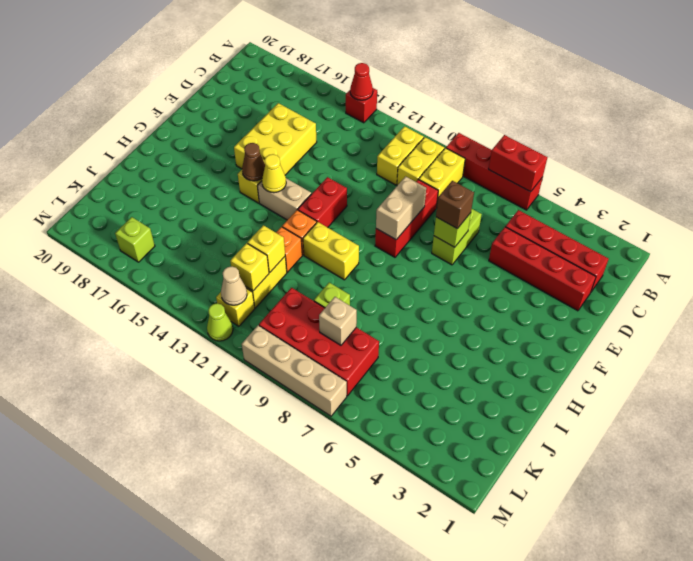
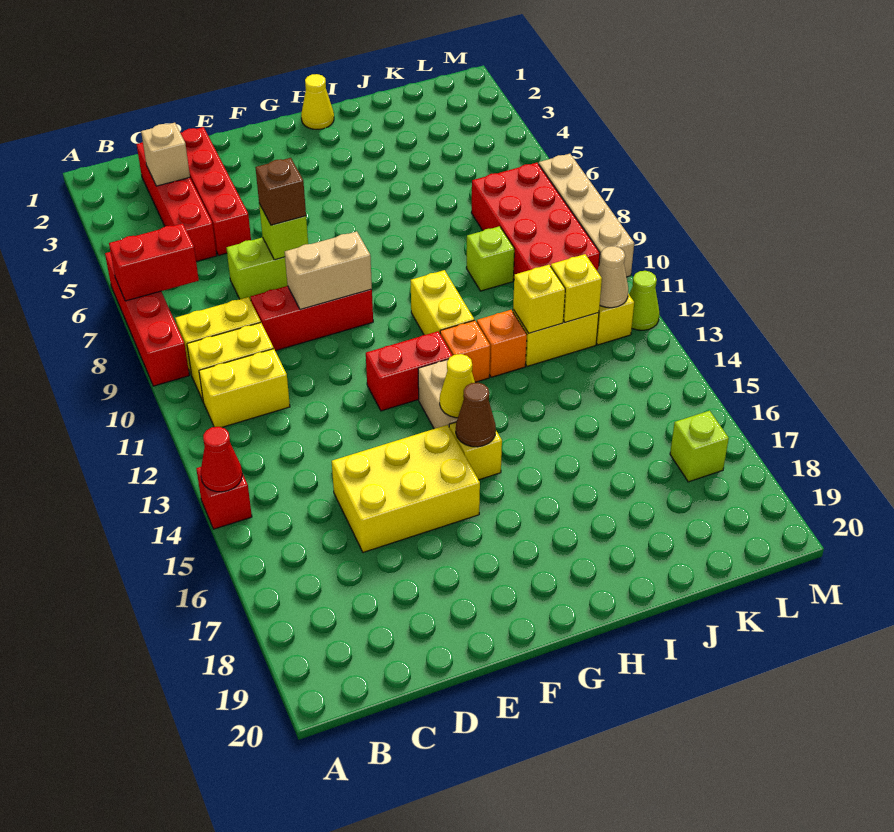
red brick A6:A7 level 2 -> red brick A7:B7 level 2
none -> yellow cone H1 level 1
tan brick K8 level 2 -> tan brick C3 level 2

